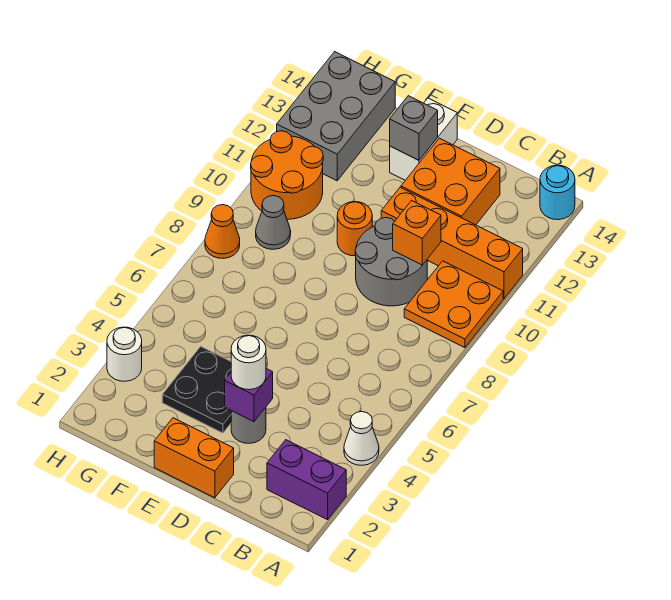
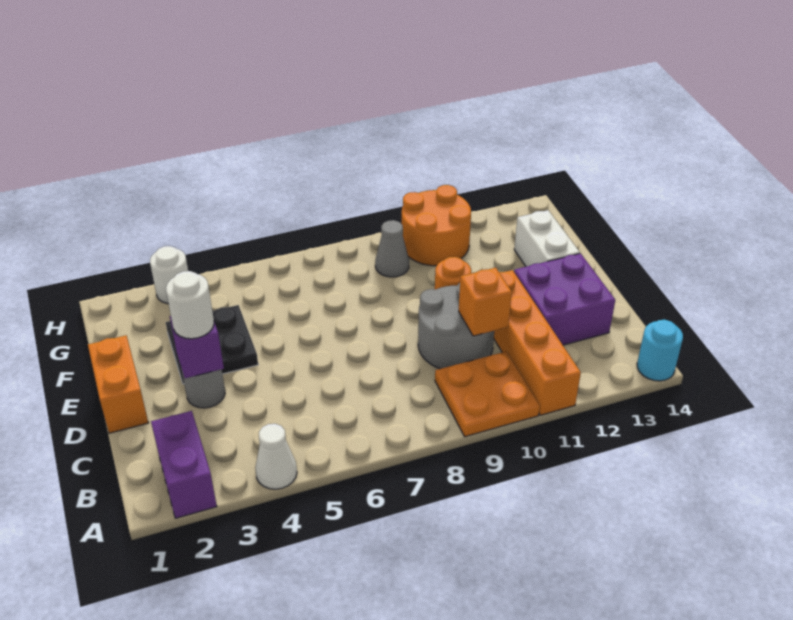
orange brick C12:D13 level 1 -> purple brick C12:D13 level 1
white brick E13:E14 level 1 -> white brick E13:F13 level 1
grey brick E13 level 2 -> none
grey brick G12:H14 level 1 -> none
orange cone H8 level 1 -> none

